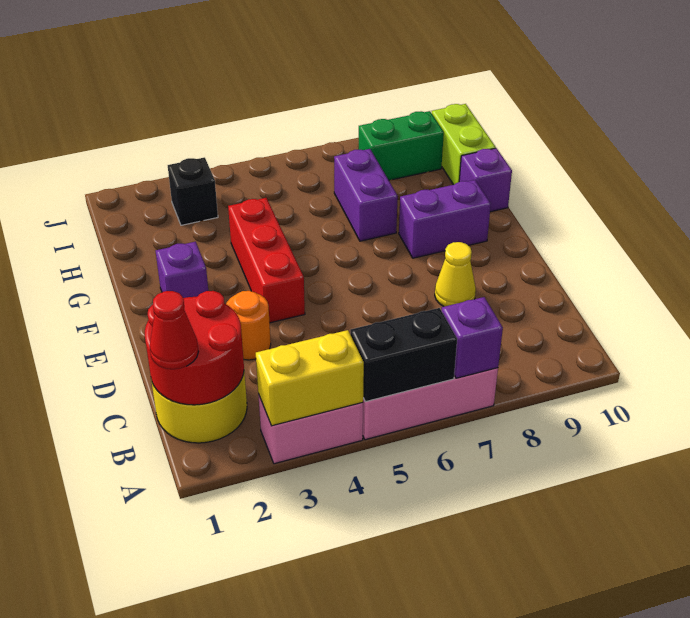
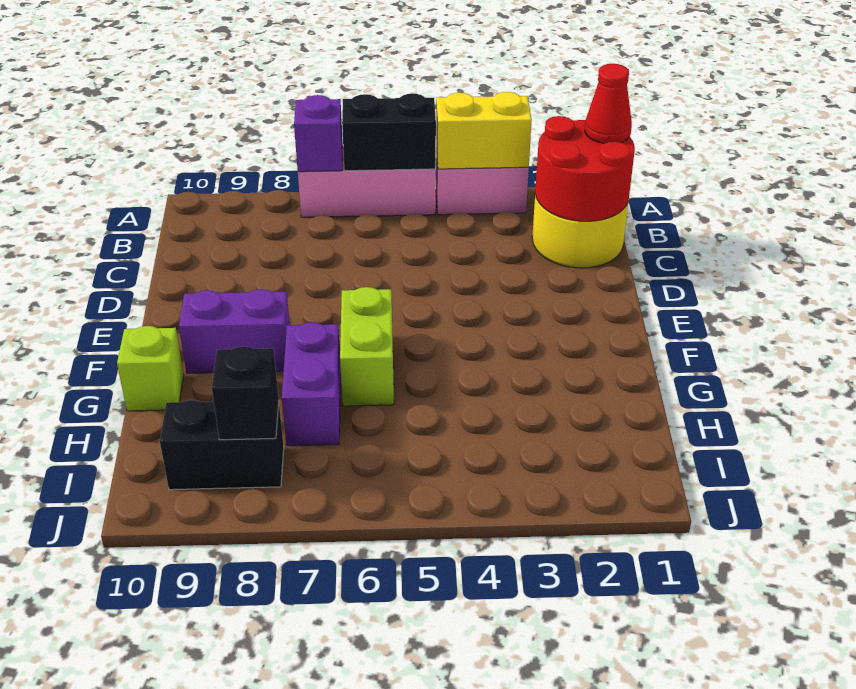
orange round brick D3 level 1 -> none
yellow cone D8 level 1 -> none
red brick E4:G4 level 1 -> none
purple brick F2 level 1 -> none
purple brick G10 level 1 -> lime brick G10 level 1
lime brick H10:I10 level 1 -> lime brick F6:G6 level 1
black brick I3 level 1 -> black brick I8 level 2
green brick I8:I9 level 1 -> black brick I8:I9 level 1

